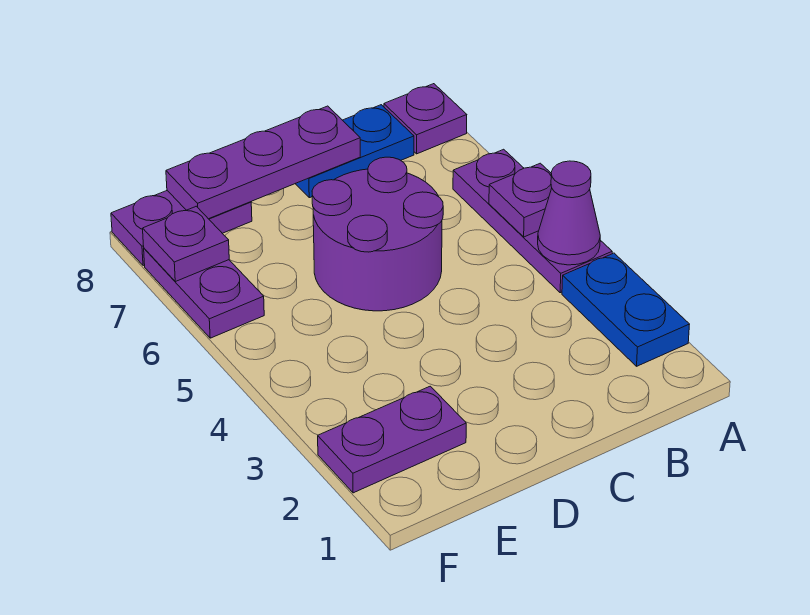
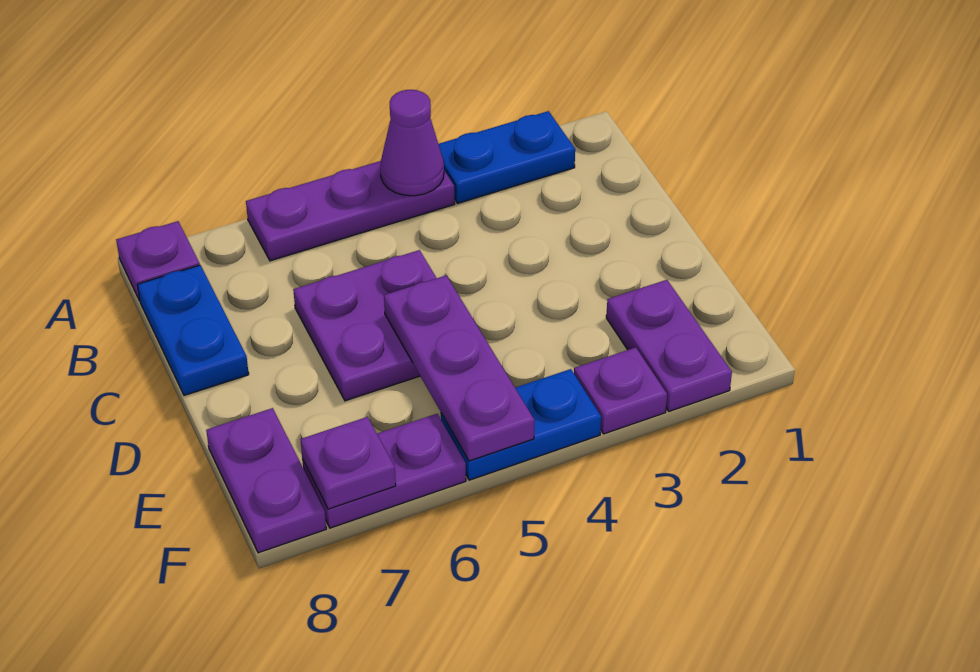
purple plate A5 level 2 -> purple plate F3 level 1
purple round brick C5:D6 level 1 -> purple plate C5:D6 level 1
purple plate C8:E8 level 2 -> purple plate D5:F5 level 2
none -> blue plate F4:F5 level 1

